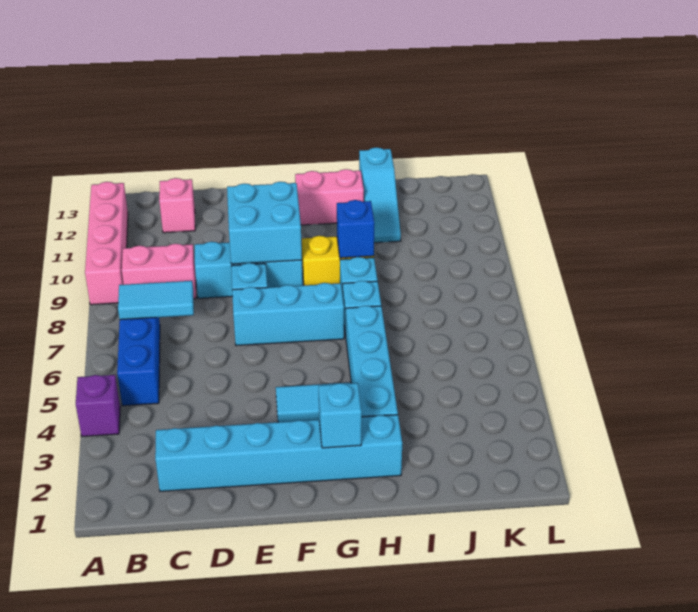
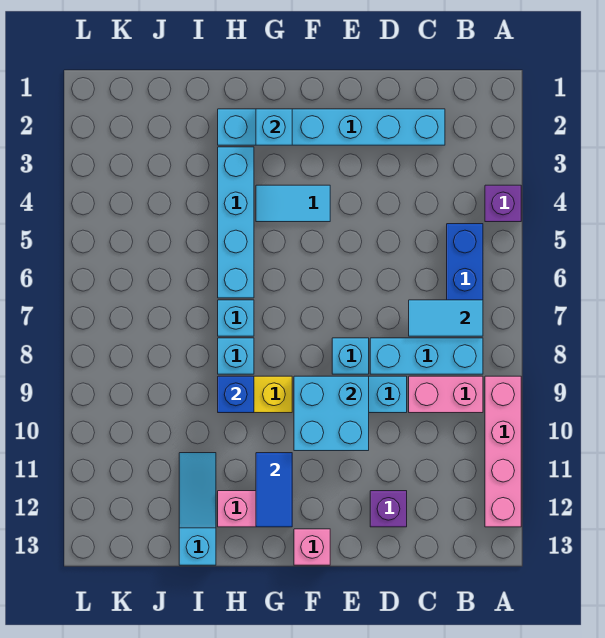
pink brick C12 level 1 -> pink brick F13 level 1
none -> purple brick D12 level 1
cyan brick E7:G7 level 1 -> cyan brick B8:D8 level 1
none -> blue tile G11:G12 level 2

